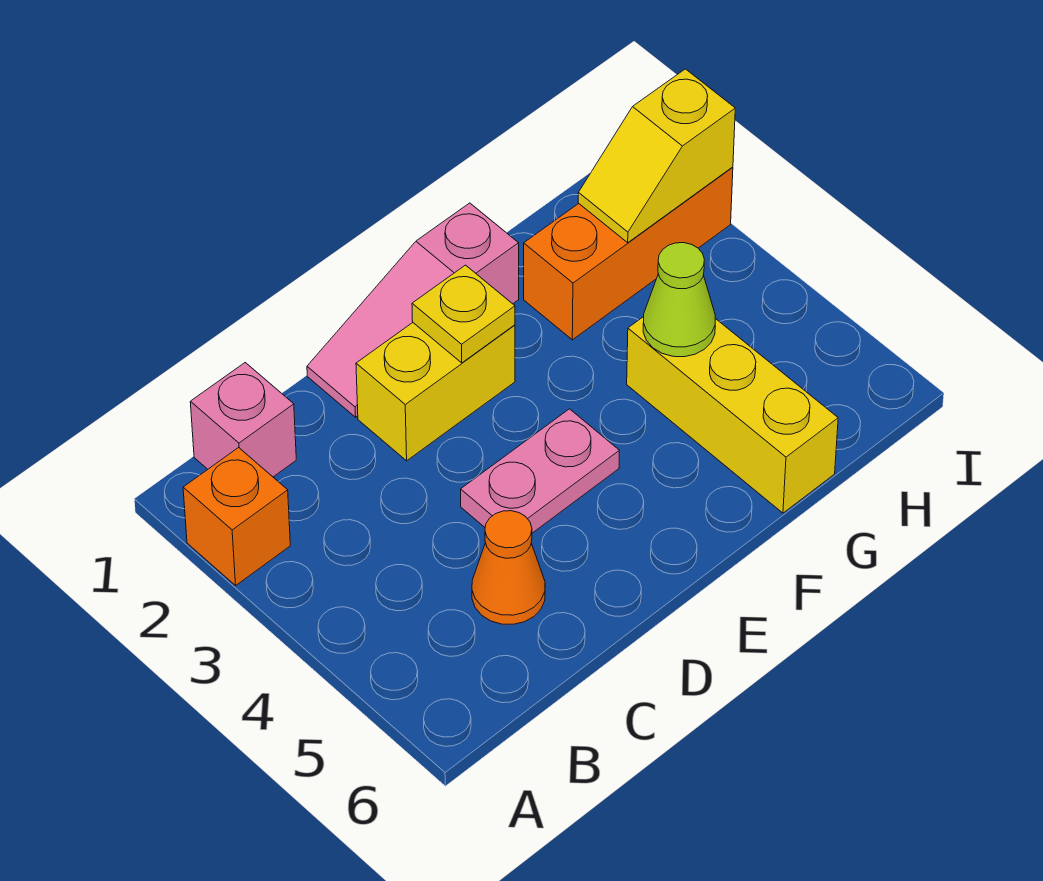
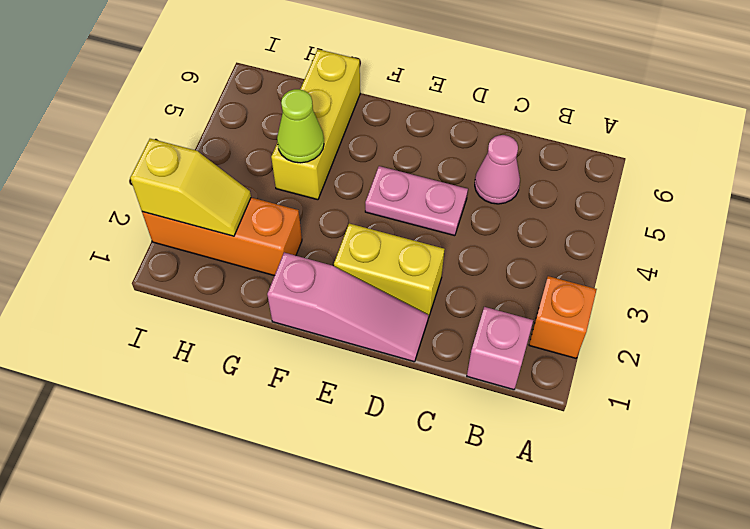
orange cone C5 level 1 -> pink cone C5 level 1
yellow plate E2 level 2 -> none

